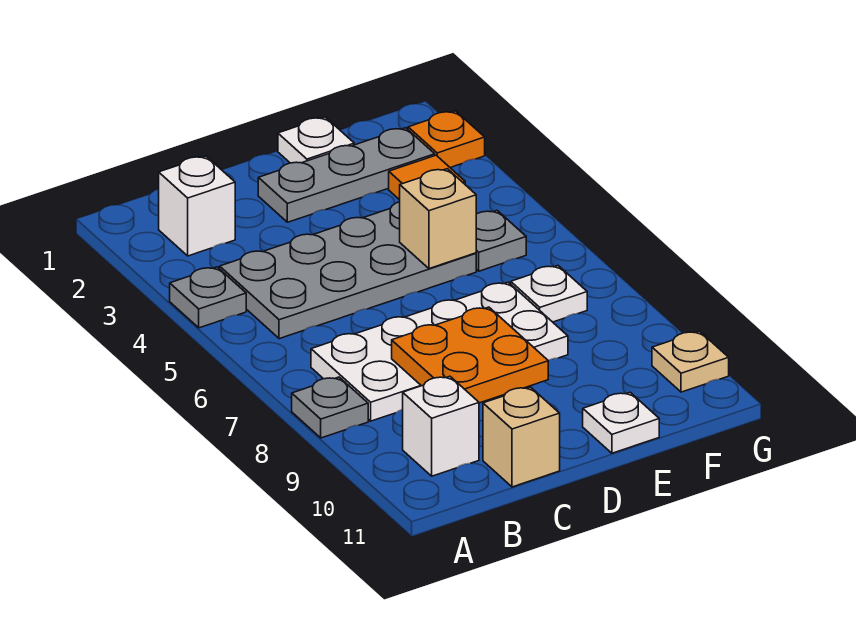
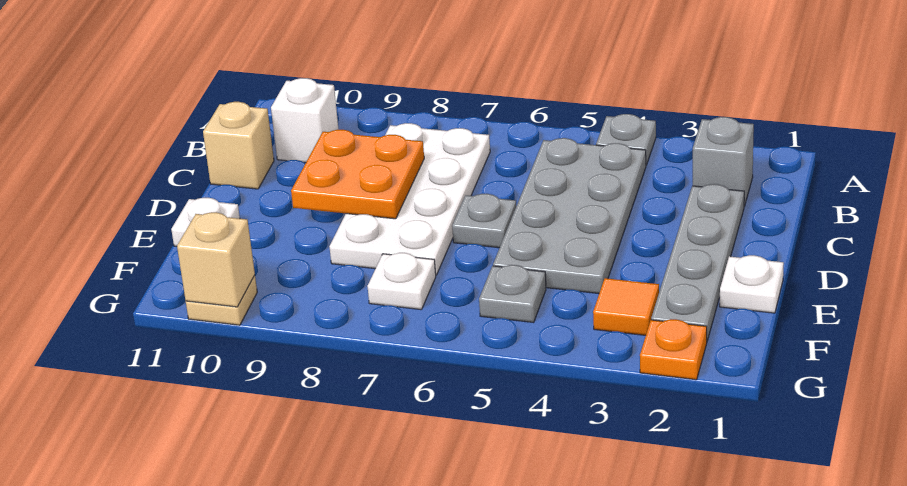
grey plate A8 level 1 -> grey plate D6 level 1
white brick B2 level 1 -> grey brick B2 level 1
grey plate D2:F2 level 1 -> grey plate C2:F2 level 1
tan brick E5 level 2 -> tan brick G10 level 2

